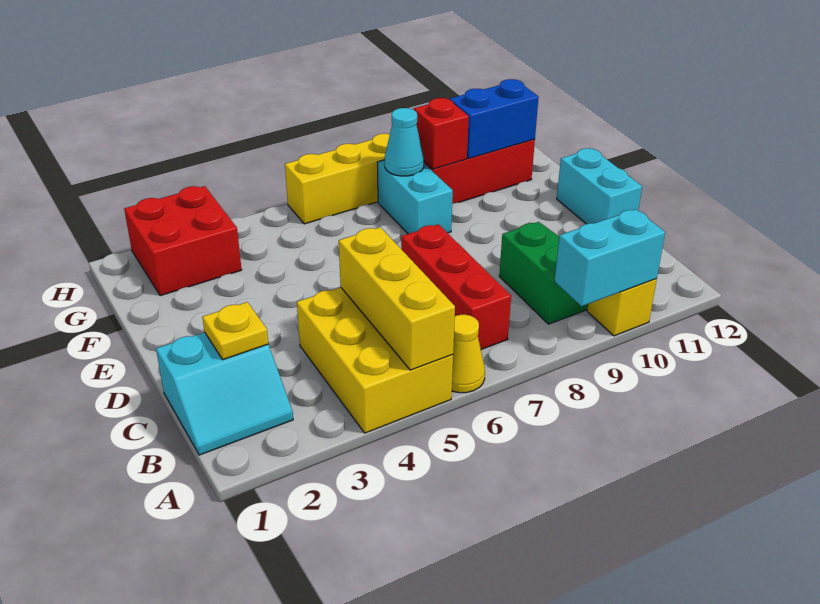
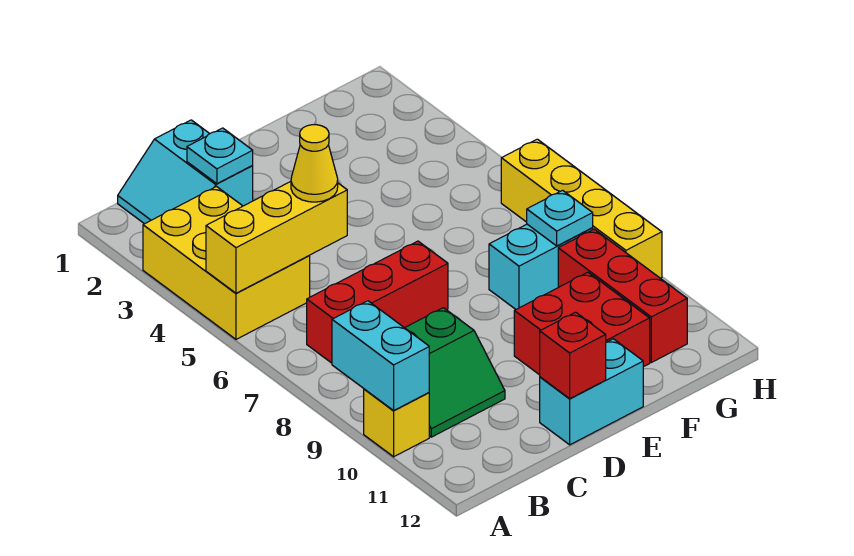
yellow brick A4:C5 level 1 -> yellow brick A3:B5 level 1
yellow cone A6 level 1 -> yellow cone C5 level 3
yellow plate C2 level 2 -> cyan plate C2 level 2
red brick G2:H3 level 1 -> red brick E10:F11 level 1
cyan cone G8 level 2 -> cyan plate G8 level 2
red brick G9 level 2 -> red brick D12 level 2
blue brick G10:G11 level 2 -> none

